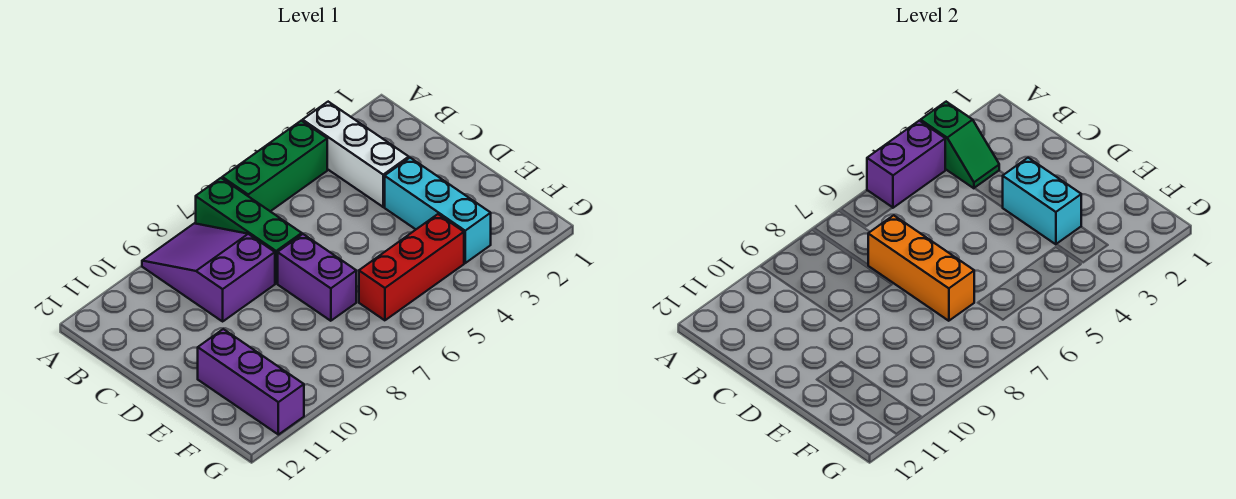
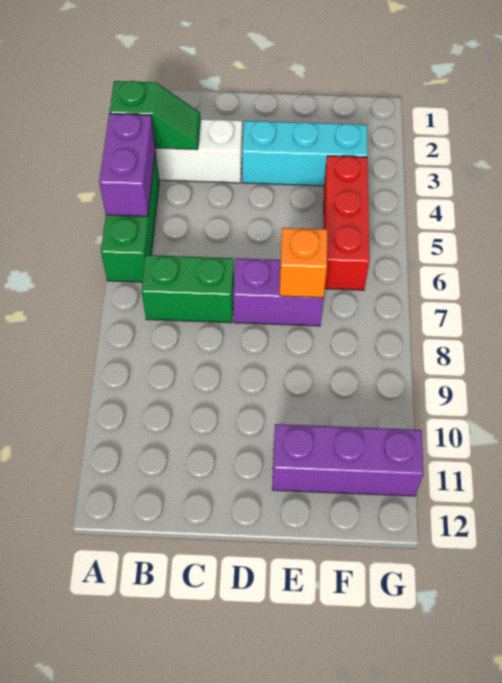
green brick A7:C7 level 1 -> green brick B7:C7 level 1
purple slope A8:C9 level 1 top C -> none
orange brick C7:E7 level 2 -> orange brick E7 level 2
cyan brick D3:E3 level 2 -> none

